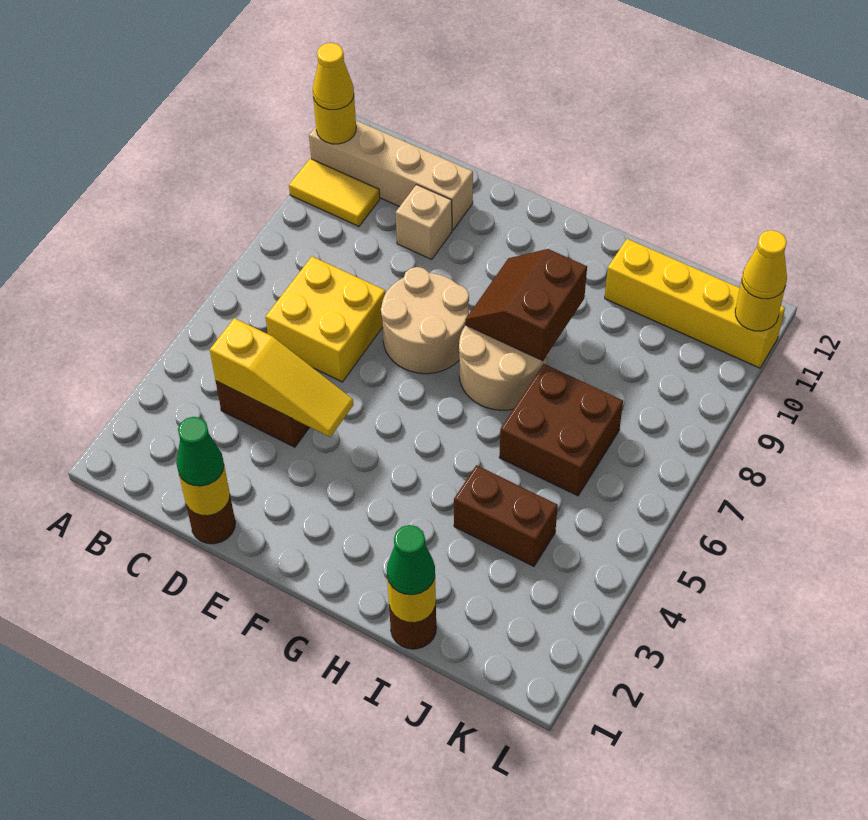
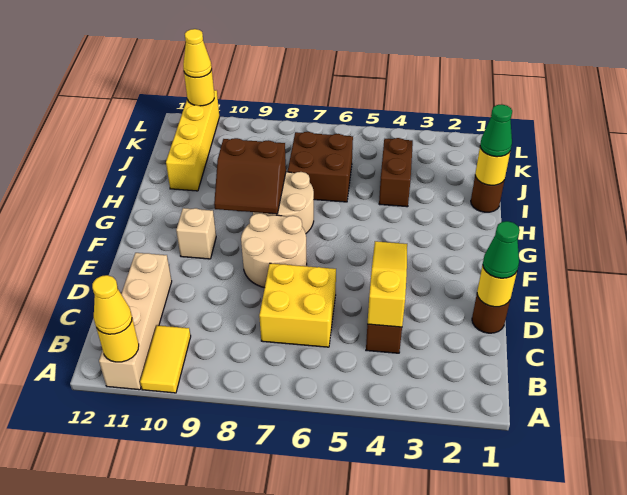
tan brick D10 level 1 -> tan brick F10 level 1

